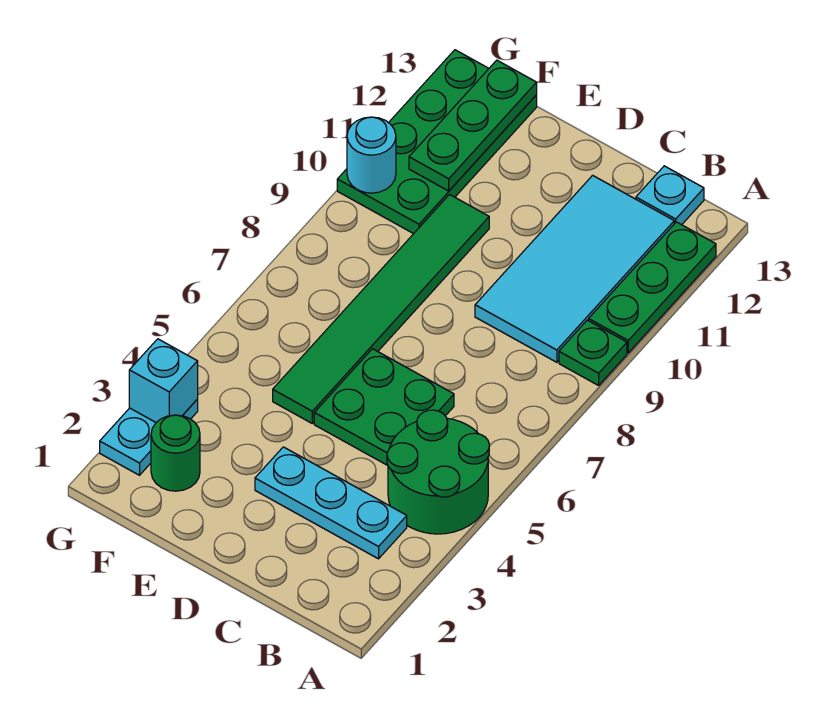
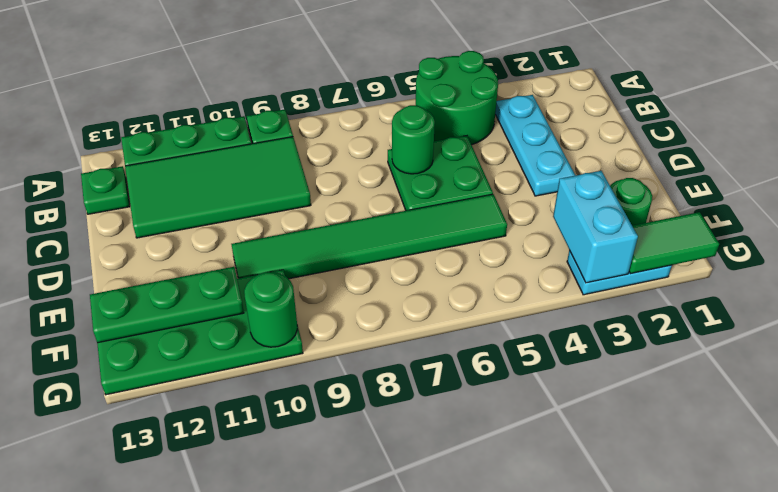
cyan tile B9:C12 level 1 -> green tile B9:C12 level 1
cyan plate B13 level 1 -> green plate B13 level 1
none -> green round brick C6 level 2
none -> green tile G1:G2 level 2
cyan brick G3 level 2 -> cyan brick F3:G3 level 2
cyan round brick G10 level 2 -> green round brick G10 level 2

